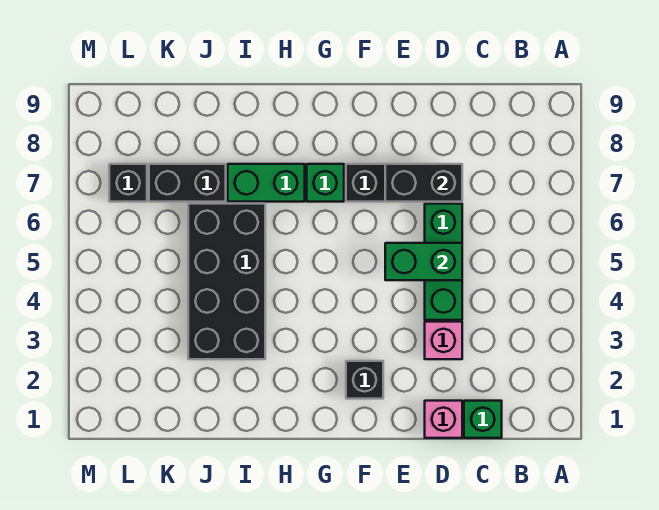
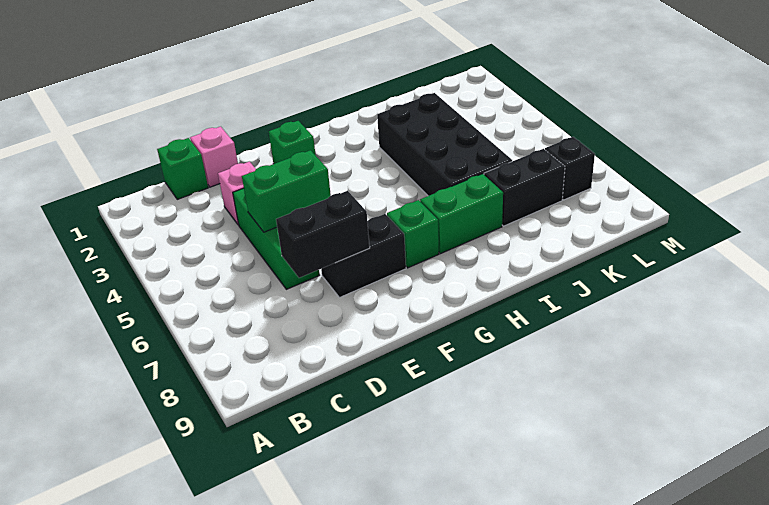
black brick F2 level 1 -> green brick F2 level 1

